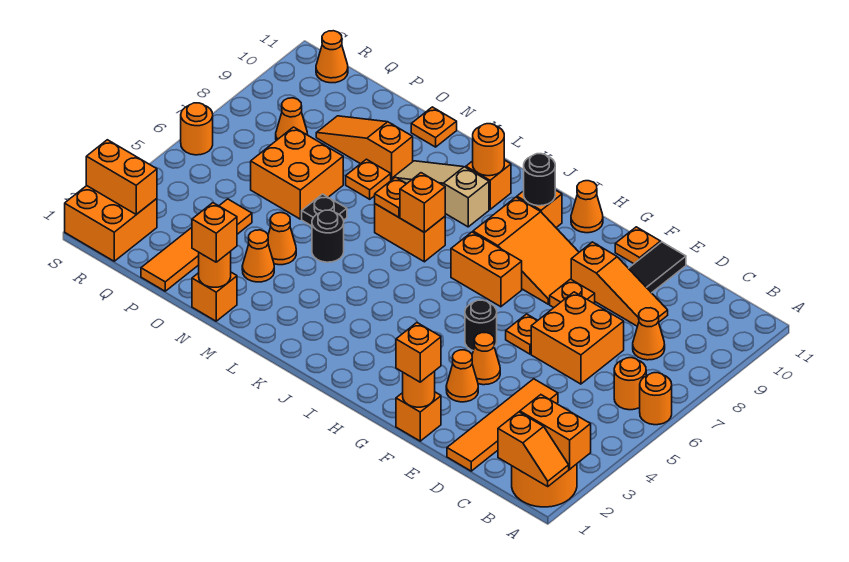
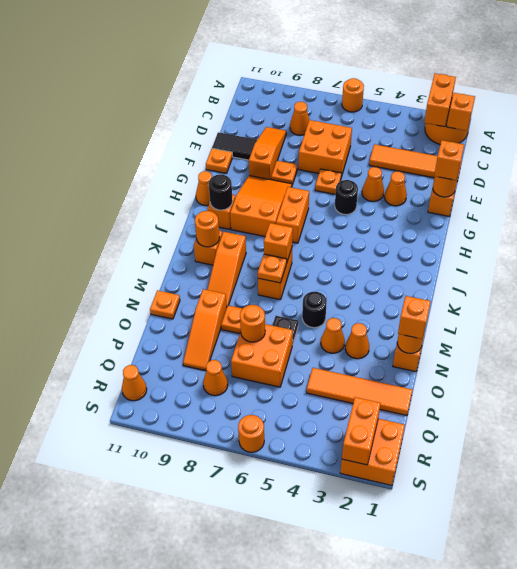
orange round brick B6 level 1 -> orange round brick O7 level 2
tan slope K9:M9 level 1 top K -> orange slope K9:M9 level 1 top K

